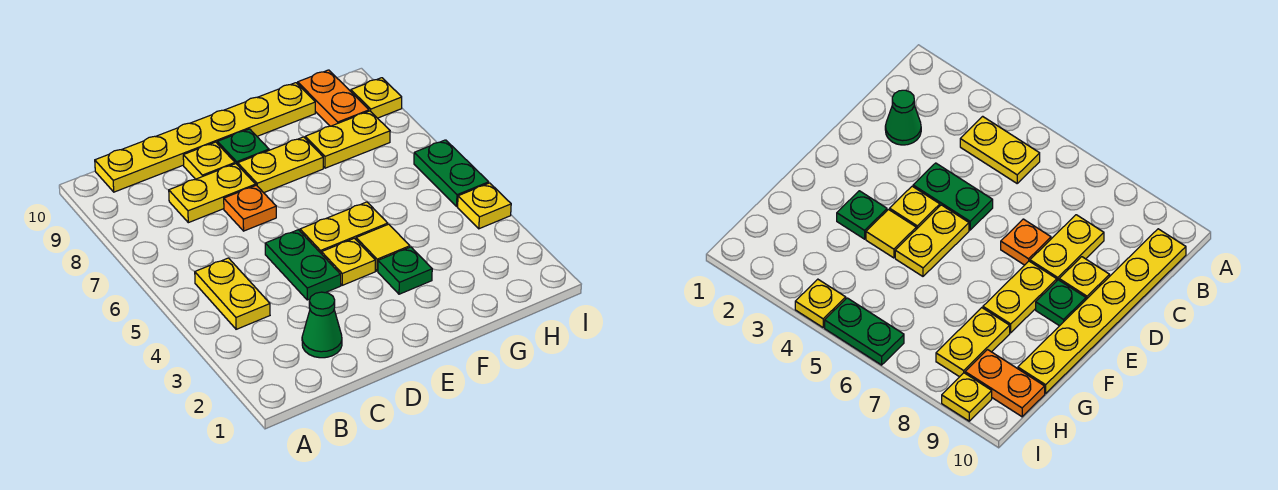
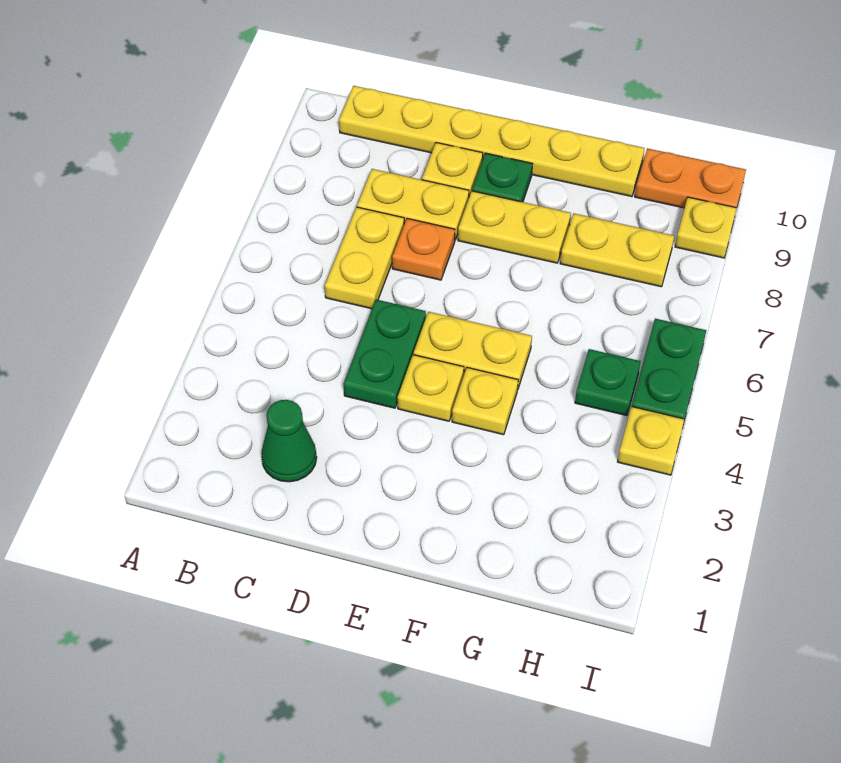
yellow plate B4:B5 level 1 -> yellow plate C6:C7 level 1
green plate F3 level 1 -> green plate H5 level 1
yellow tile F4 level 1 -> yellow plate F4 level 1
orange plate H9:H10 level 1 -> orange plate H10:I10 level 1

